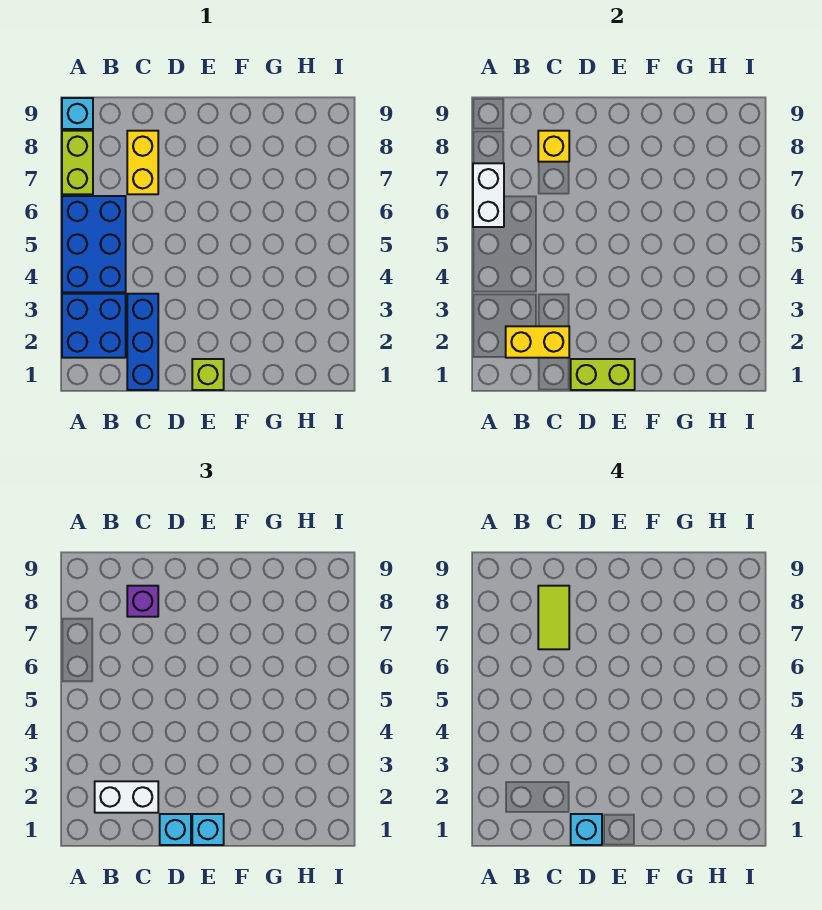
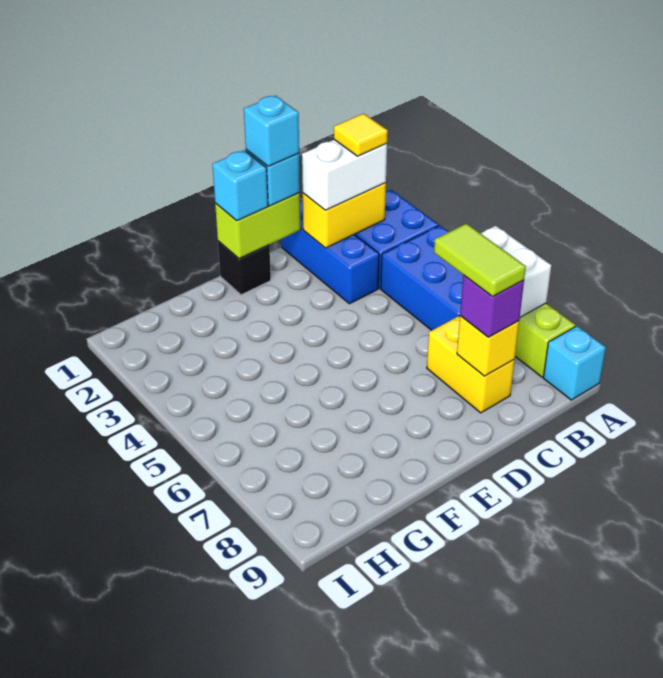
none -> yellow tile B2 level 4
lime brick E1 level 1 -> black brick E1 level 1

